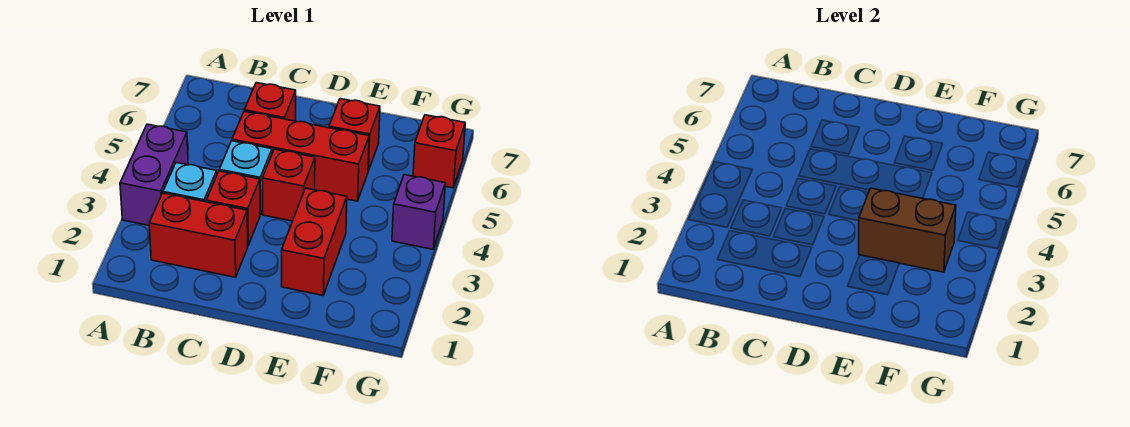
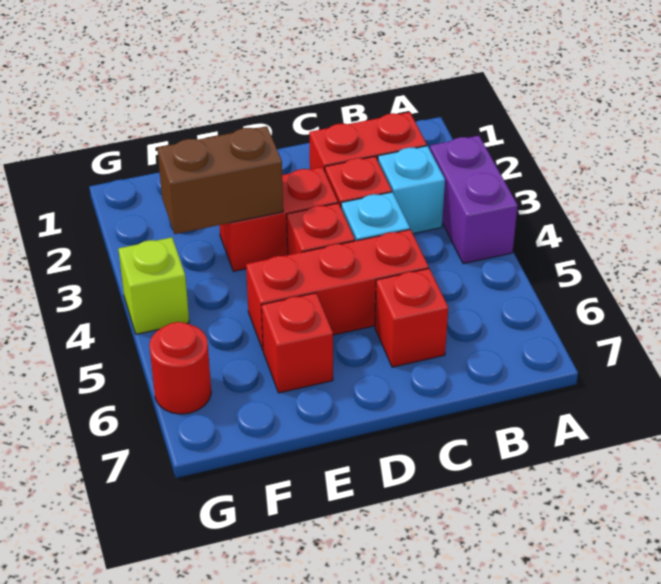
red brick E2:E3 level 1 -> red brick D3:E3 level 1
purple brick G4 level 1 -> lime brick G4 level 1
red brick G6 level 1 -> red round brick G6 level 1

